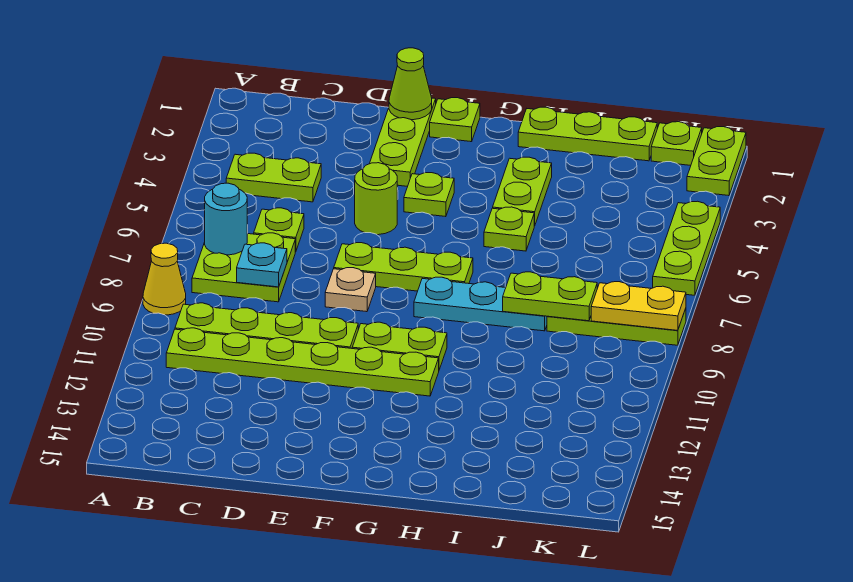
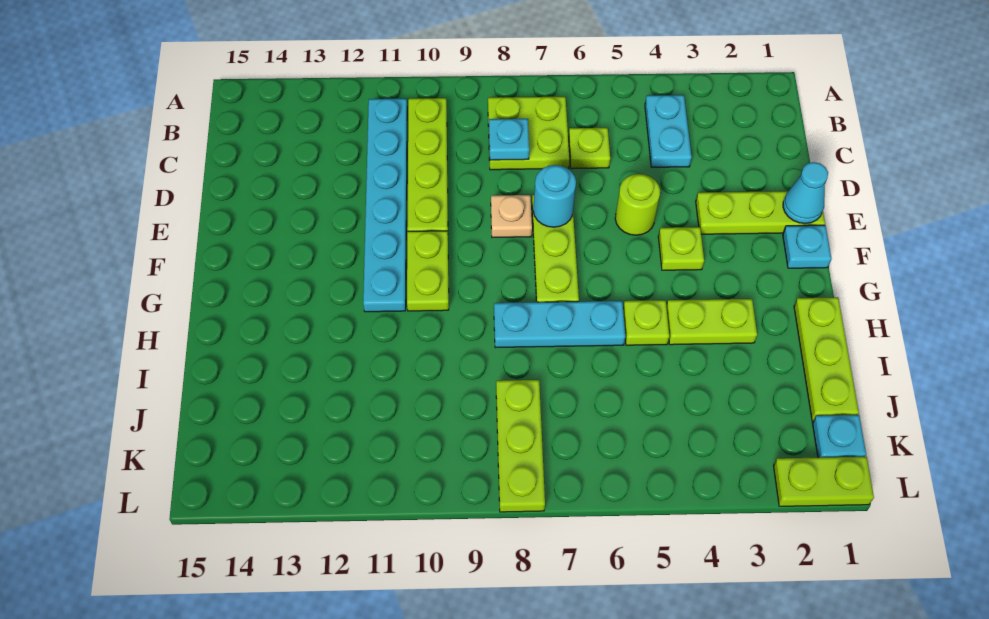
yellow cone A9 level 1 -> none
lime plate B4:C4 level 1 -> cyan plate B4:C4 level 1
cyan round brick B7 level 2 -> cyan round brick E7 level 2
lime plate B11:G11 level 1 -> cyan plate B11:G11 level 1
lime cone E1 level 2 -> cyan cone E1 level 2
lime plate F1 level 1 -> cyan plate F1 level 1
cyan plate G8:I8 level 1 -> cyan plate H6:H8 level 1
lime plate I8:J8 level 2 -> none
lime plate K1 level 1 -> cyan plate K1 level 1
yellow plate K8:L8 level 2 -> none
lime plate L4:L6 level 1 -> none

